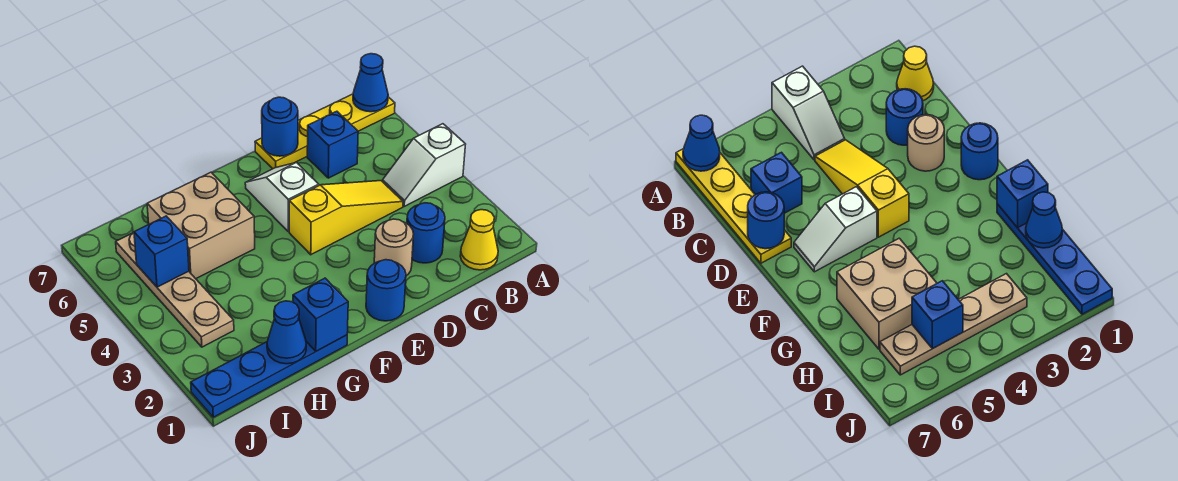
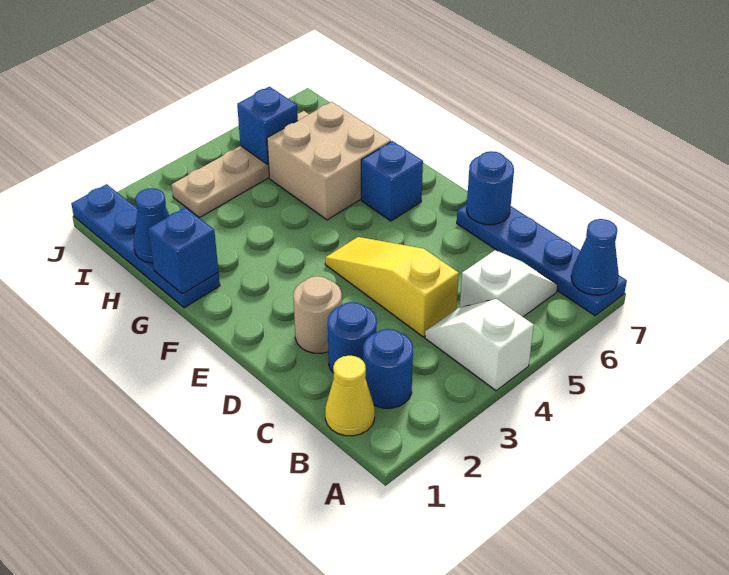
yellow plate A7:D7 level 1 -> blue plate A7:D7 level 1
yellow slope C4:E4 level 1 top E -> yellow slope C4:E4 level 1 top C
blue brick C6 level 1 -> blue brick F6 level 1
blue round brick E1 level 1 -> blue round brick B2 level 1
white slope E5:E6 level 1 top 5 -> white slope B5:B6 level 1 top 5

